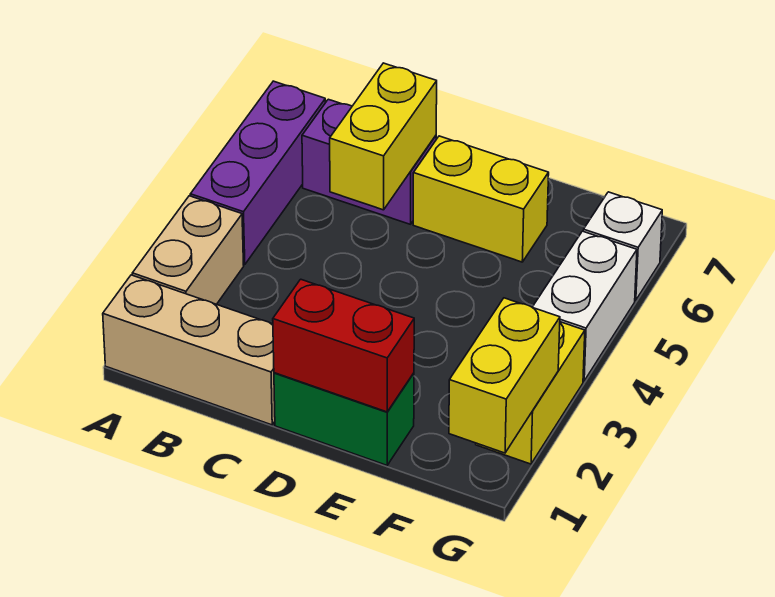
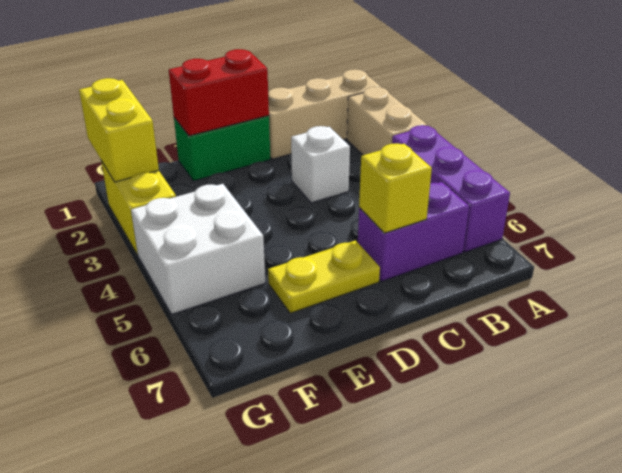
yellow brick C5:C6 level 2 -> yellow brick C6 level 2
yellow brick D6:E6 level 1 -> yellow plate D6:E6 level 1
white brick G4:G5 level 1 -> white brick F4:G5 level 1
white brick G6 level 1 -> white brick C3 level 1

